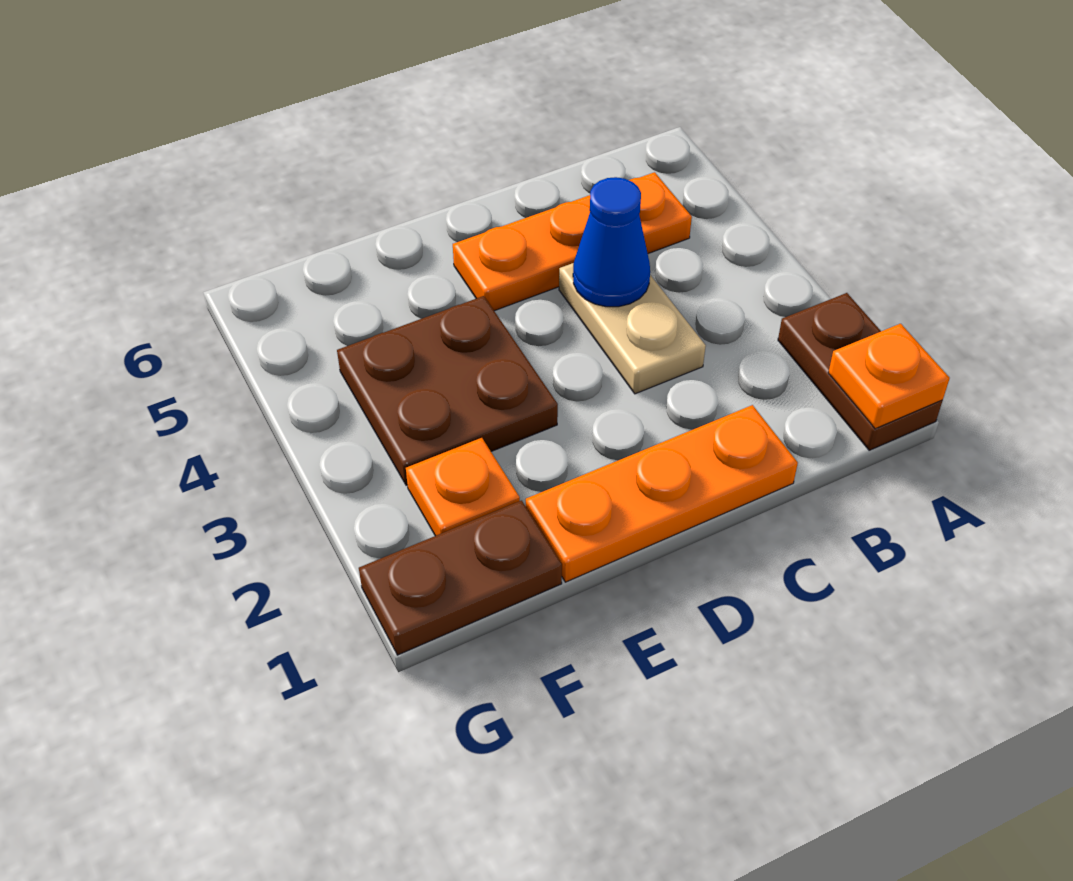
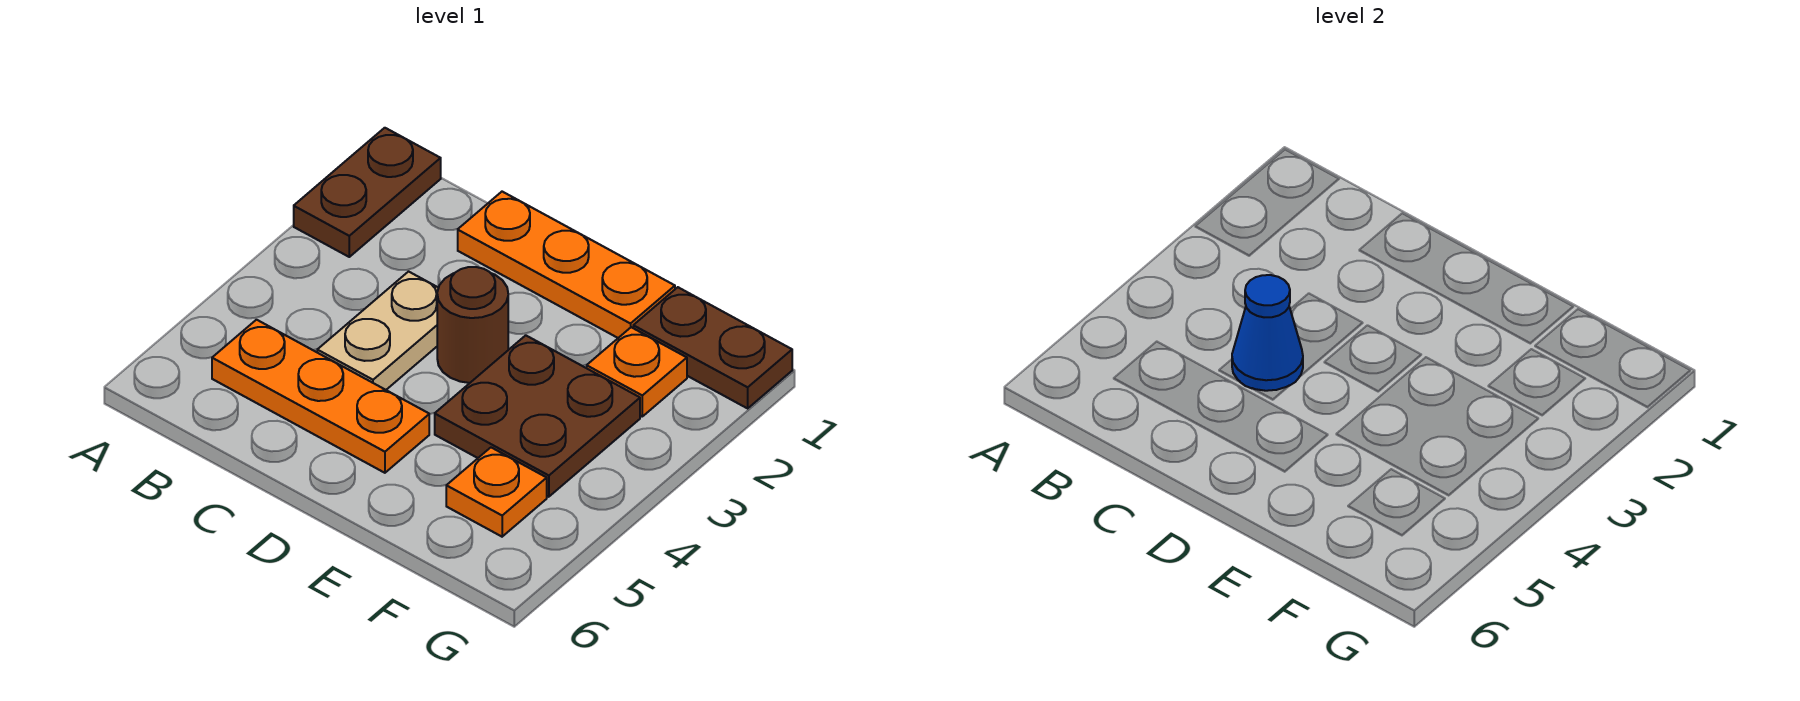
orange plate A1 level 2 -> orange plate F5 level 1
none -> brown round brick D3 level 1

